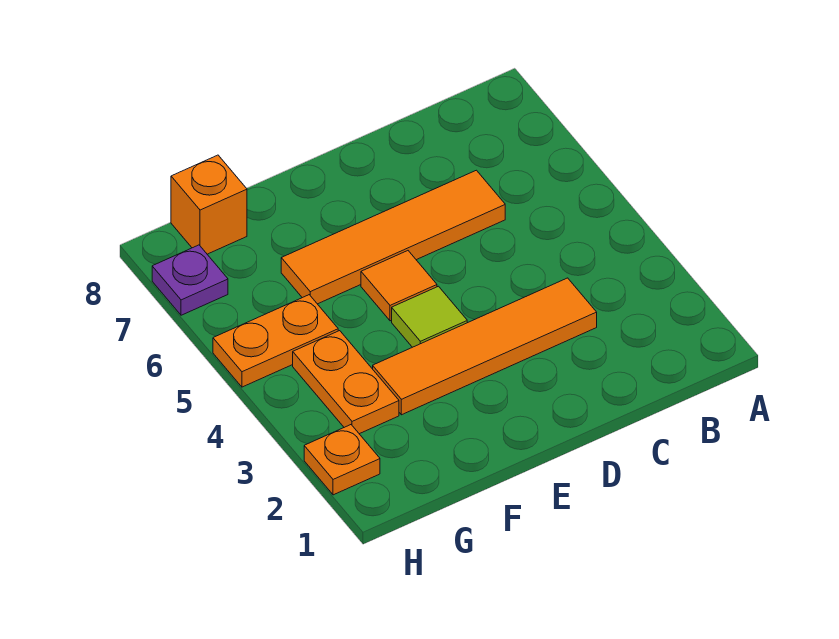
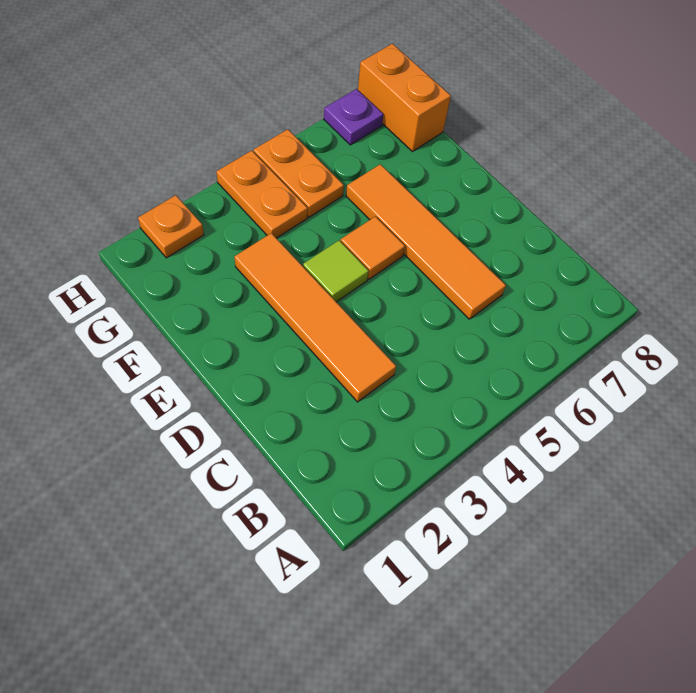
orange plate G3:G4 level 1 -> orange plate G4:H4 level 1
orange brick G8 level 1 -> orange brick G8:H8 level 1

